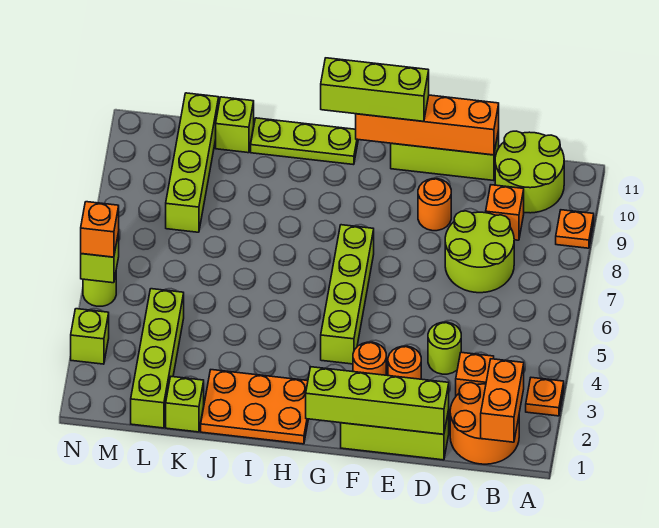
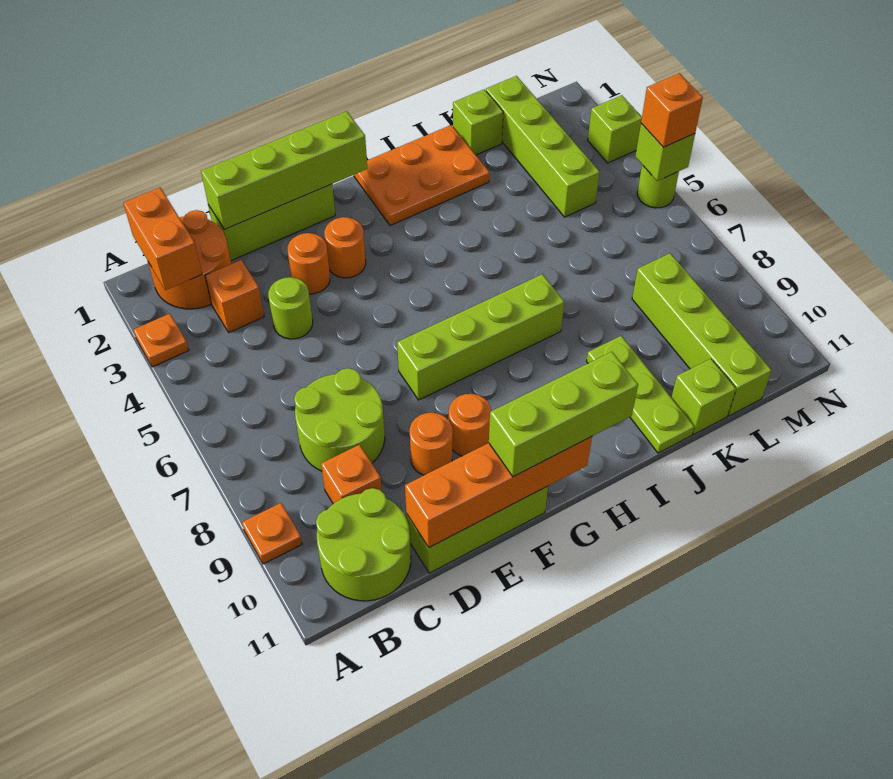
none -> orange round brick F9 level 1
lime brick G4:G7 level 1 -> lime brick F7:I7 level 1
lime plate H11:J11 level 1 -> lime plate J9:J11 level 1

